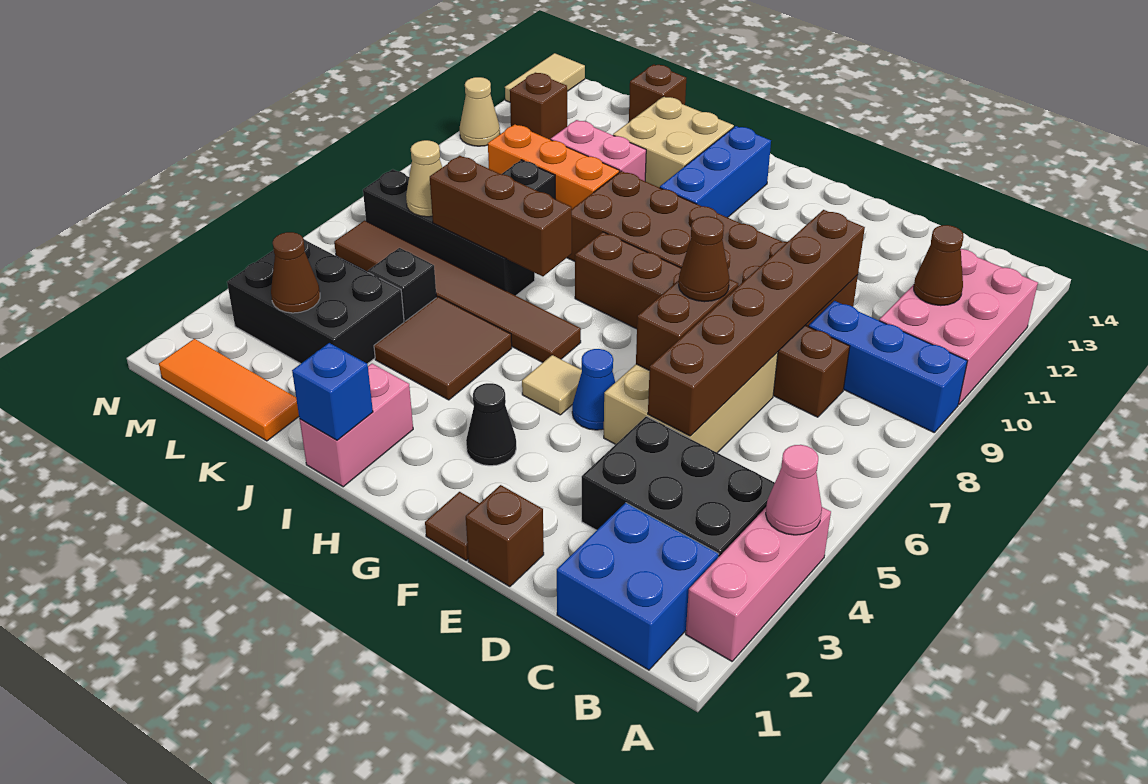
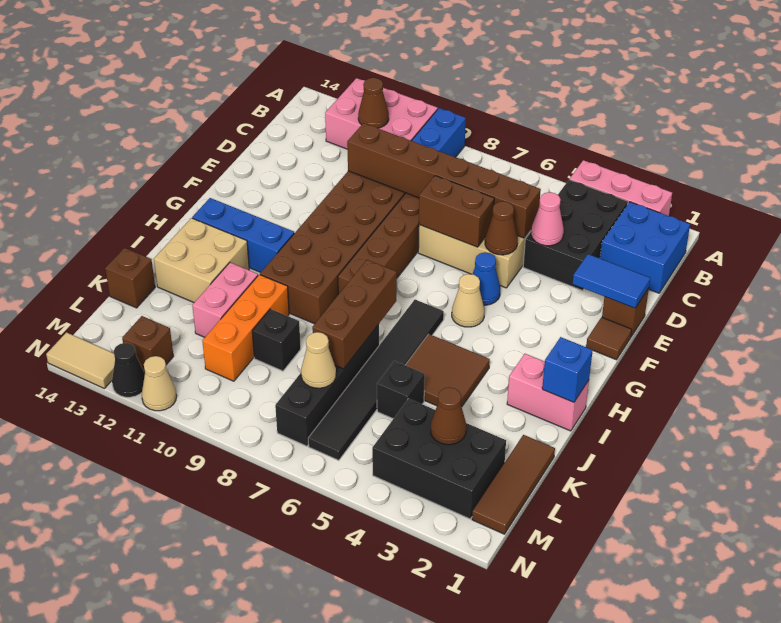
pink cone A4 level 2 -> pink cone D4 level 2
none -> blue tile E1:E2 level 2
brown cone E7 level 3 -> brown cone E5 level 2
black cone G3 level 1 -> black cone N12 level 1
tan tile G5 level 1 -> tan cone G5 level 1
brown tile H6:M6 level 1 -> black tile H6:M6 level 1
orange tile K1:M1 level 1 -> brown tile K1:M1 level 1
black brick K3:M4 level 1 -> black brick L2:M4 level 1

